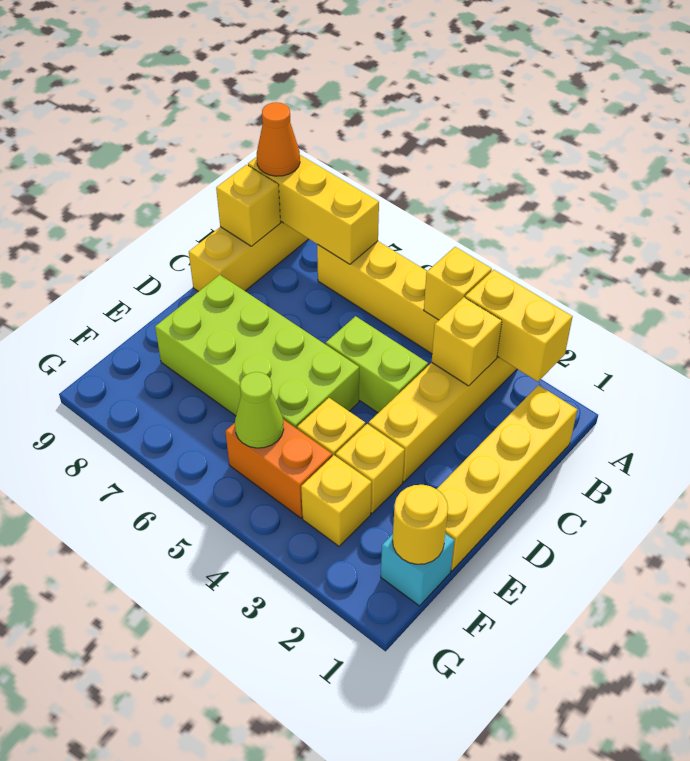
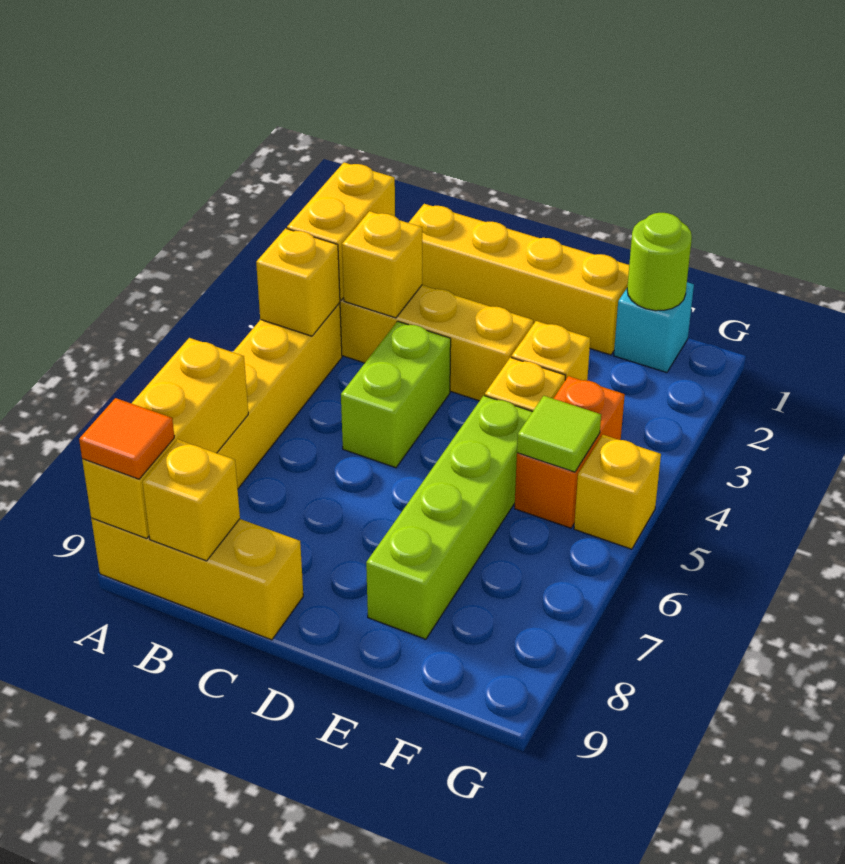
orange cone A9 level 3 -> orange tile A9 level 3
lime brick D5:E8 level 1 -> lime brick E5:E8 level 1
yellow round brick F1 level 2 -> lime round brick F1 level 2
yellow brick F3 level 1 -> yellow brick G5 level 1
lime cone F5 level 2 -> lime tile F5 level 2

